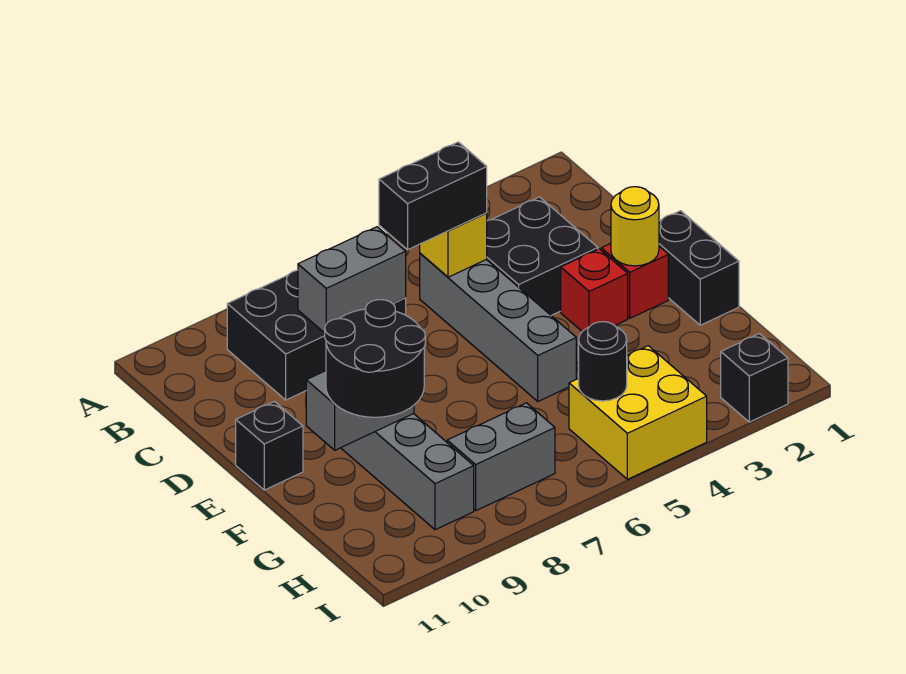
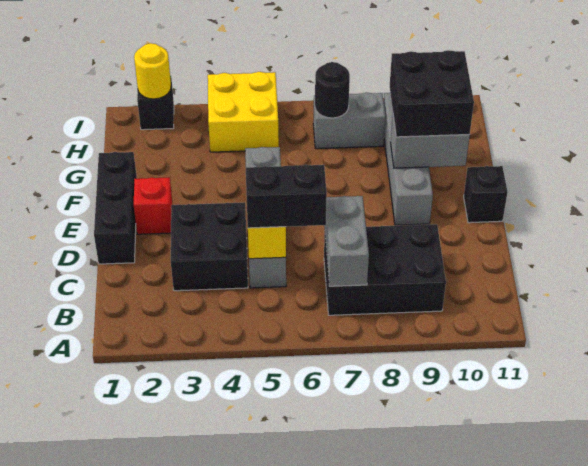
grey brick C7:C8 level 2 -> grey brick B7:C7 level 2
black brick E1:F1 level 1 -> black brick D1:F1 level 1
yellow round brick E2 level 2 -> yellow round brick I2 level 2
red brick E3 level 1 -> none
black round brick F9:G10 level 3 -> black brick F9:G10 level 3
black round brick H5 level 2 -> black round brick H7 level 2

